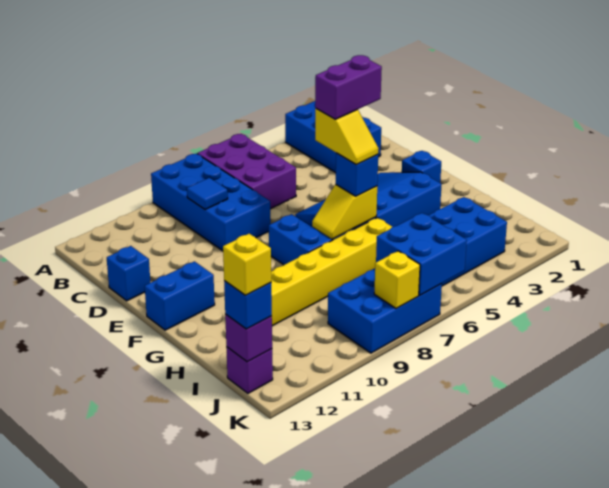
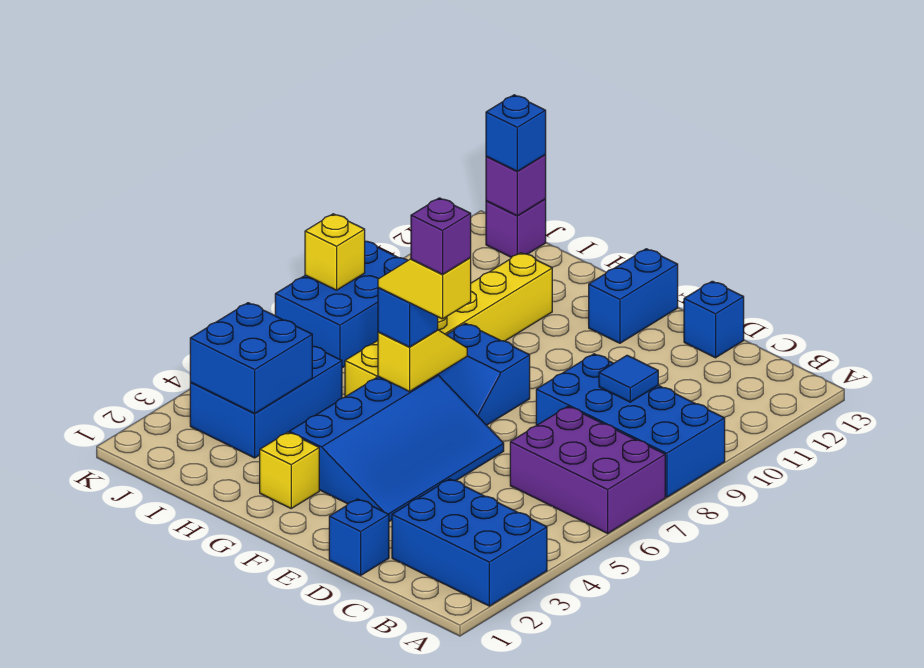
blue brick F2 level 1 -> blue brick D1 level 1
purple brick F5:F6 level 5 -> purple brick F6 level 5
blue brick J6:K7 level 2 -> blue brick I3:J4 level 2
yellow brick J13 level 4 -> yellow brick G2 level 1

